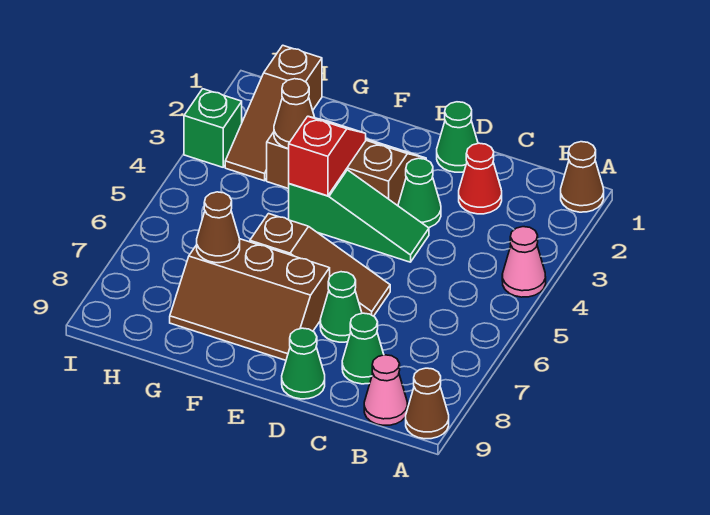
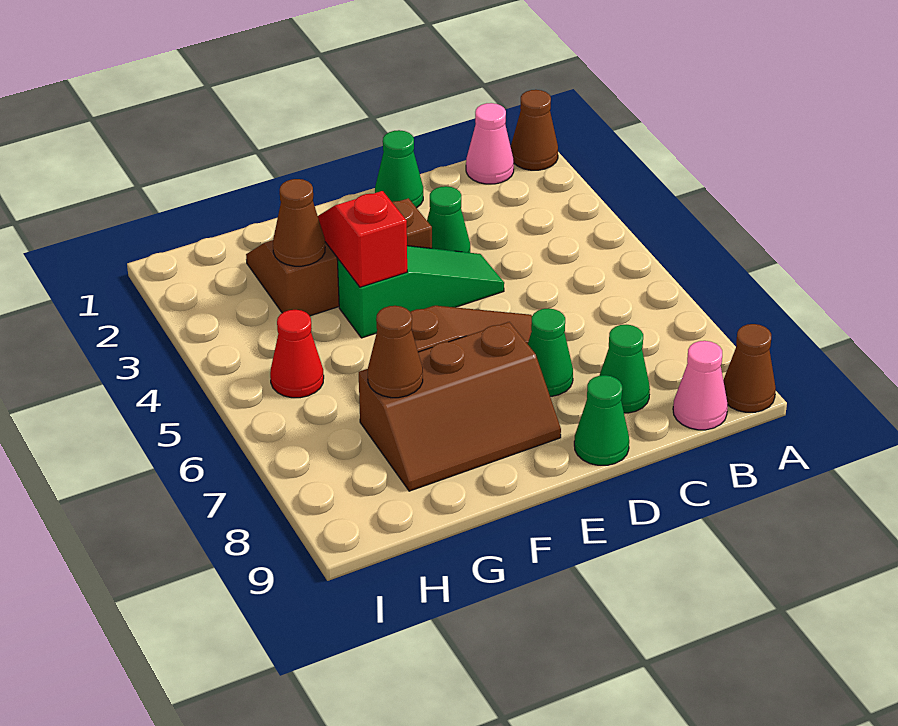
pink cone A4 level 1 -> pink cone B1 level 1
red cone C2 level 1 -> red cone H5 level 1
brown slope H1:H3 level 1 top 1 -> none
green brick I3 level 1 -> none

